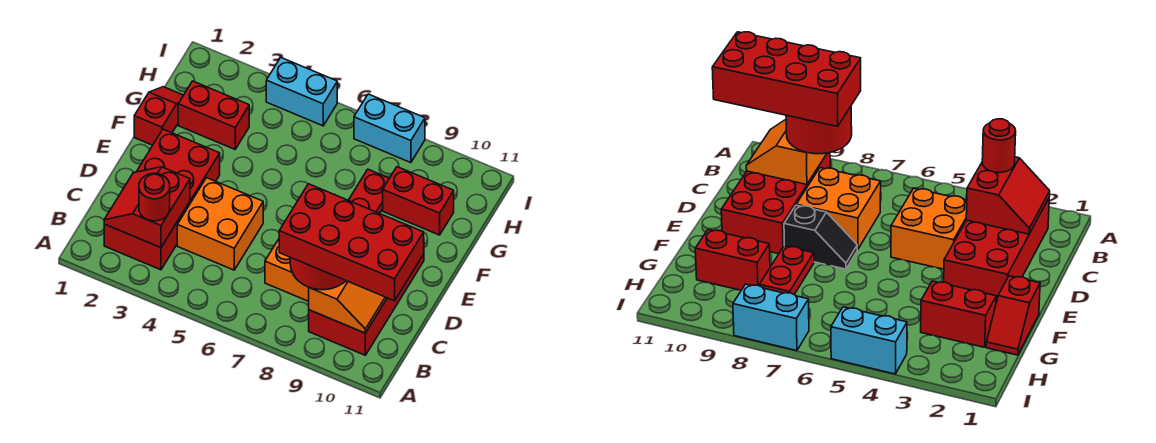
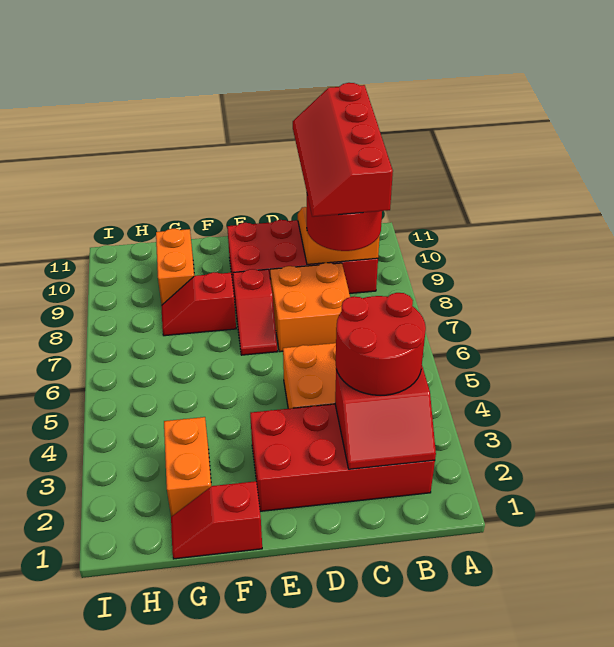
red round brick B3 level 3 -> red round brick B3:C4 level 3
red brick B8:C11 level 4 -> red slope B8:C11 level 4 top B
black slope E7:E8 level 1 top 8 -> red slope E7:E8 level 1 top 8
red plate F8:G8 level 1 -> red slope F8:G8 level 1 top F
red brick G2:G3 level 1 -> orange brick G2:G3 level 1
red brick G9:G10 level 1 -> orange brick G9:G10 level 1
cyan brick I4:I5 level 1 -> none
cyan brick I7:I8 level 1 -> none

